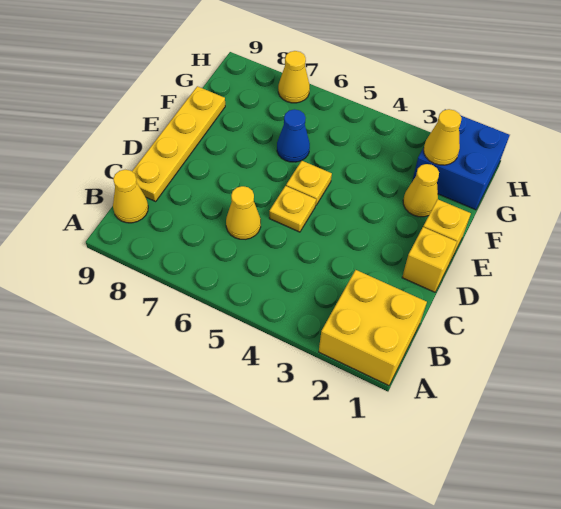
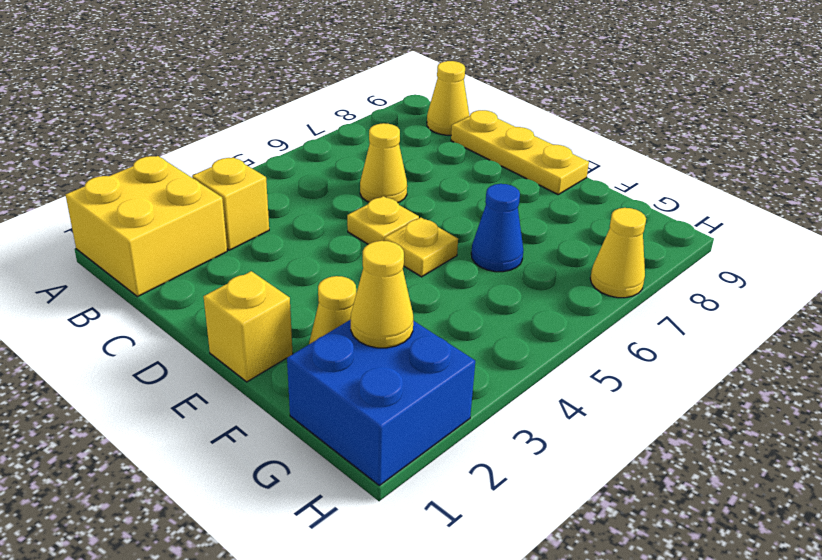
yellow plate C9:F9 level 1 -> yellow plate C9:E9 level 1
yellow brick D1 level 1 -> yellow brick B3 level 1

